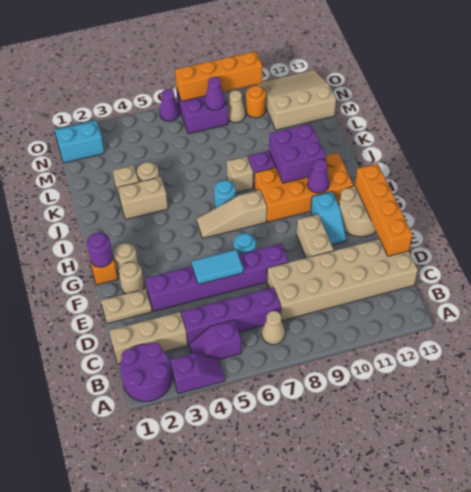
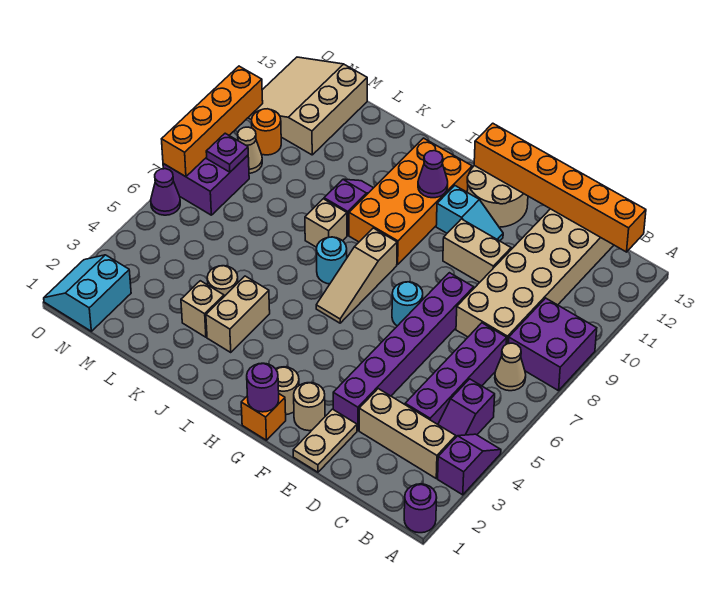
purple round brick A1:B2 level 1 -> purple round brick A1 level 1
tan brick C1:C3 level 1 -> tan brick B3:D3 level 1
orange brick D13:G13 level 2 -> orange brick B13:G13 level 2
cyan tile E5:E6 level 2 -> none
purple brick I10:J11 level 2 -> purple brick A8:B9 level 1
purple cone N8 level 2 -> purple plate N8 level 2

